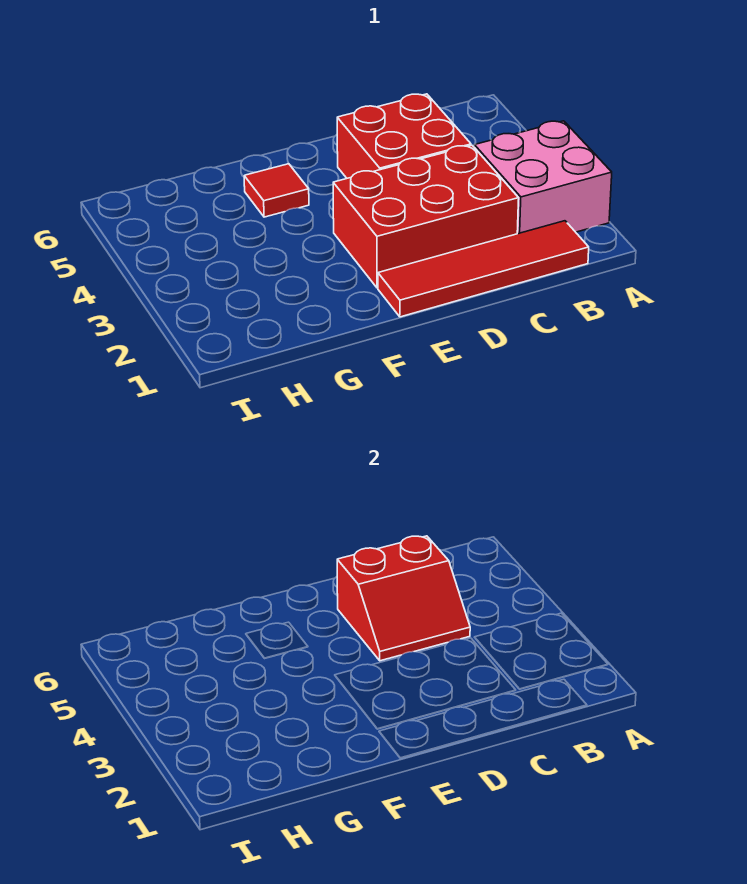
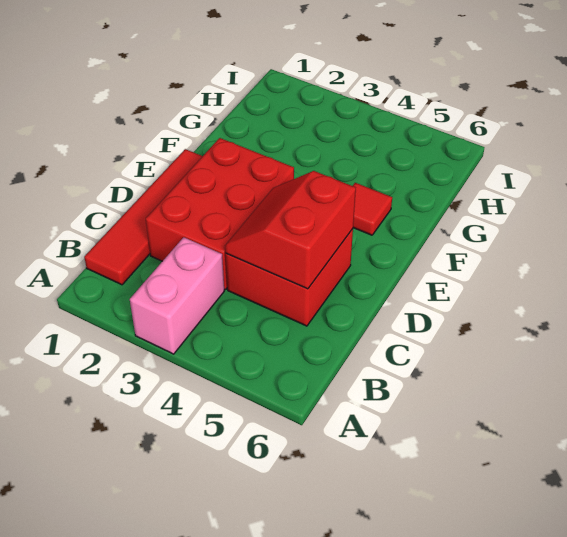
pink brick A2:B3 level 1 -> pink brick A3:B3 level 1

